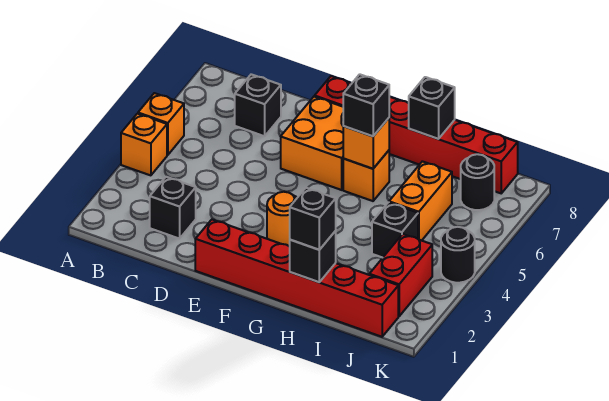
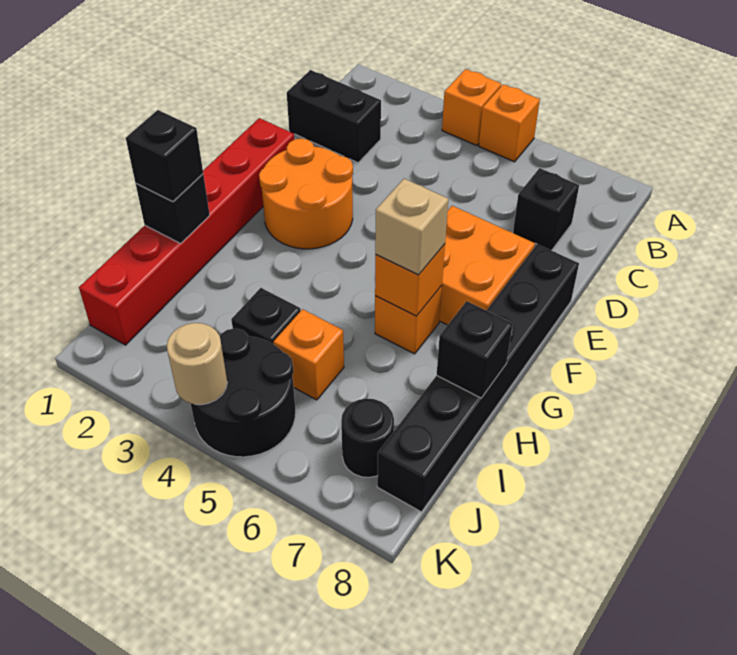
black brick C2 level 1 -> black brick C1:C2 level 1
red brick E8:J8 level 1 -> black brick E8:J8 level 1
orange round brick F3 level 1 -> orange round brick E2:F3 level 1
black brick G6 level 3 -> tan brick G6 level 3
orange brick I5:I6 level 1 -> orange brick I5 level 1
red brick J2:J3 level 1 -> none
black round brick K4 level 1 -> black round brick J4:K5 level 1
none -> tan round brick K4 level 2

